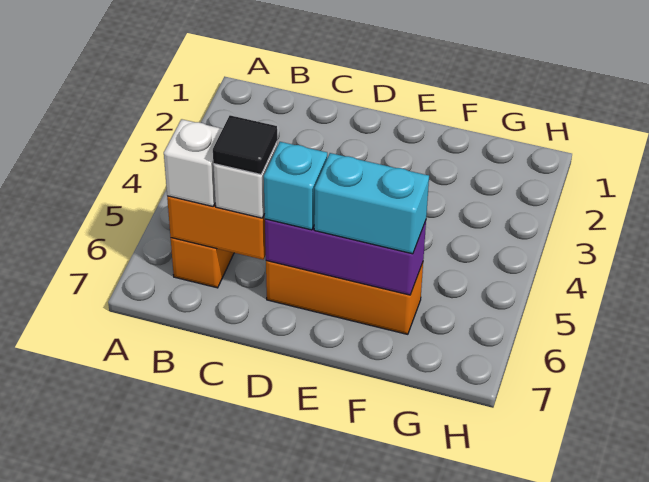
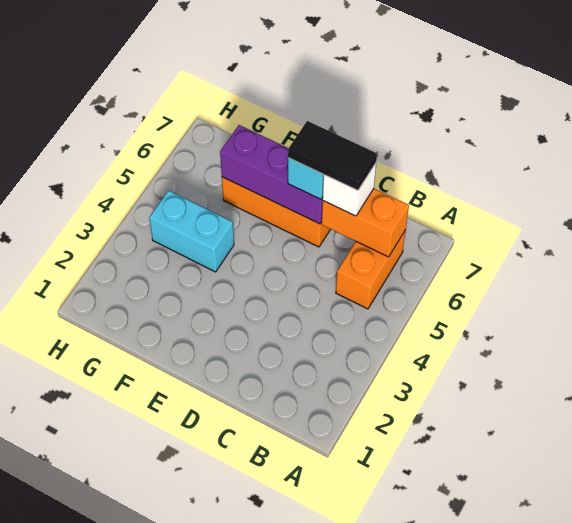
white brick B6 level 3 -> none
black tile C6 level 4 -> black tile C6:D6 level 4
cyan brick E6:F6 level 3 -> cyan brick F4:G4 level 1

